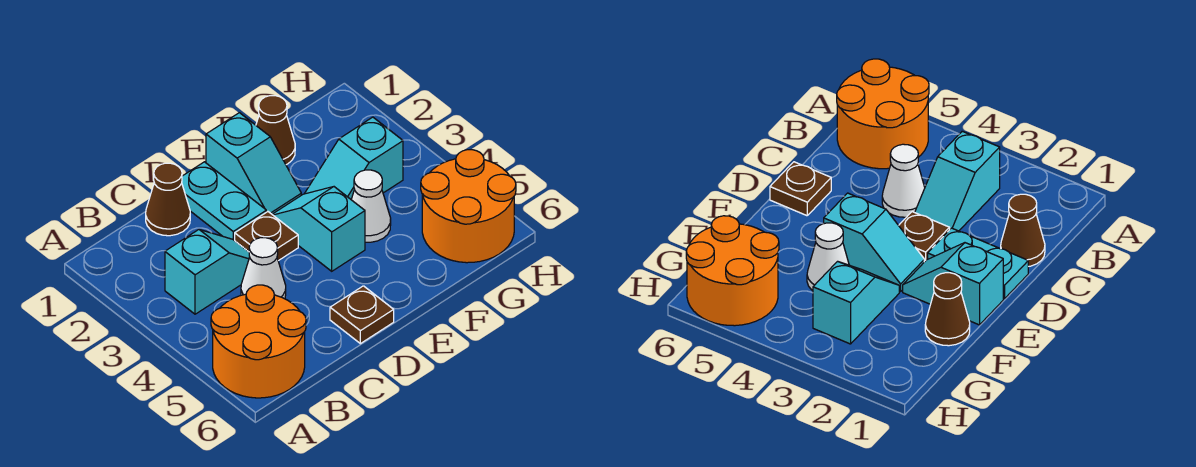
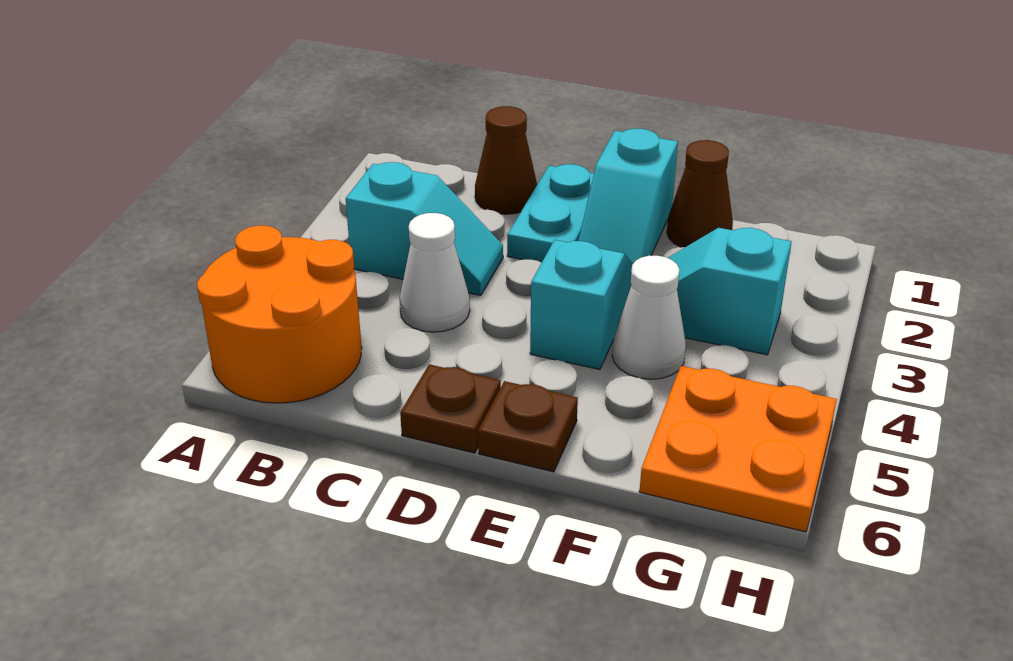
brown plate D3 level 1 -> brown plate E6 level 1
orange round brick G5:H6 level 1 -> orange plate G5:H6 level 1

